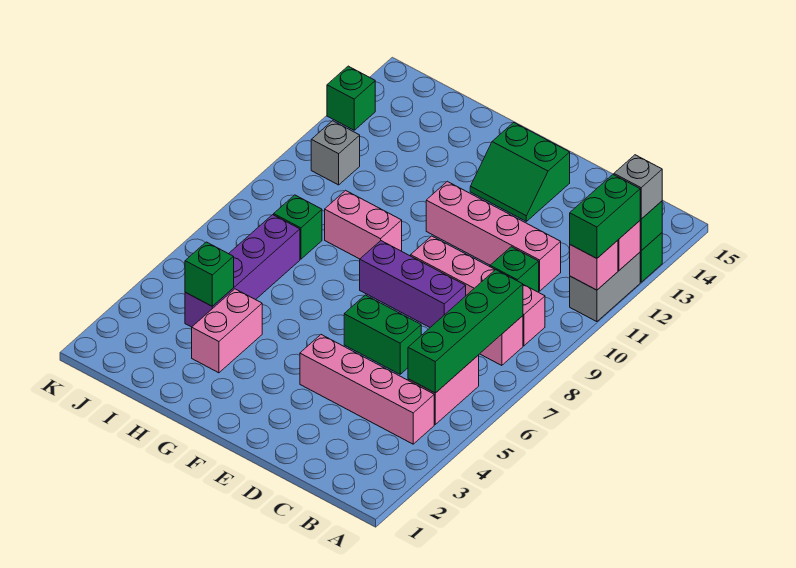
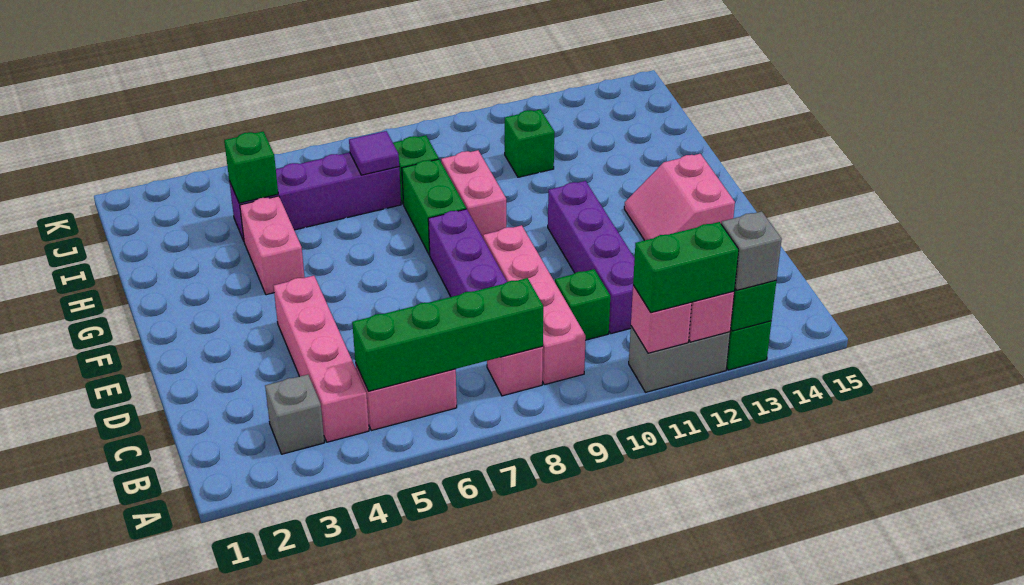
pink brick C11:F11 level 1 -> purple brick C11:F11 level 1
green brick D6:E6 level 1 -> green brick G8:H8 level 1
green slope E13:F14 level 1 top 14 -> pink slope E13:F14 level 1 top 14
pink brick H3:H4 level 1 -> pink brick G4:H4 level 1
none -> purple tile I7 level 2
grey brick J11 level 1 -> grey brick B3 level 1
green brick K13 level 1 -> green brick I11 level 1

